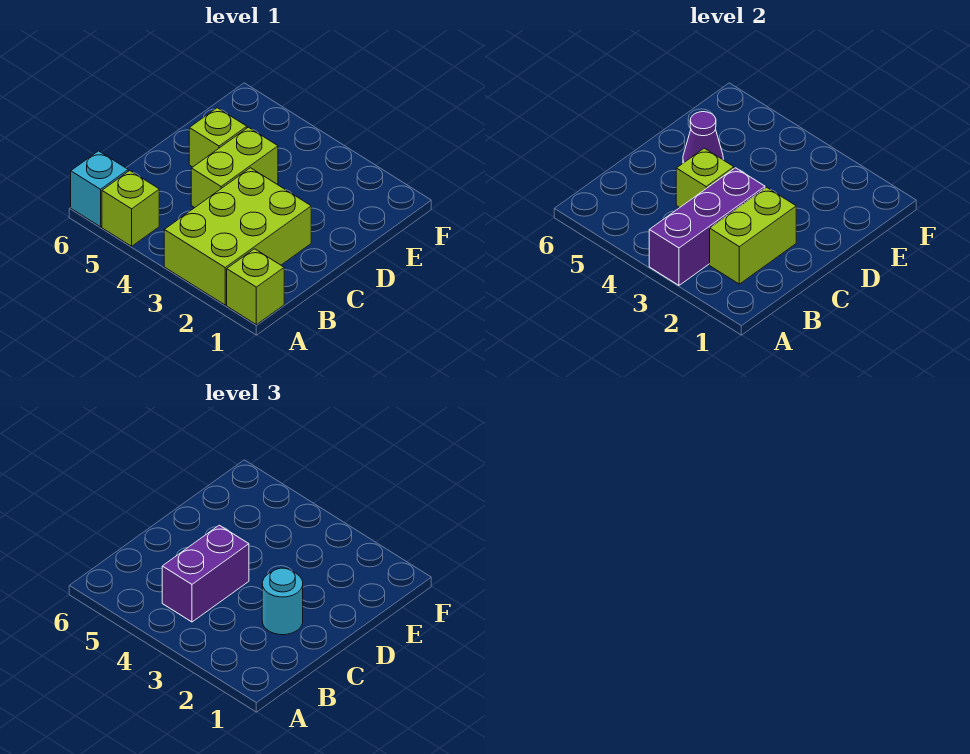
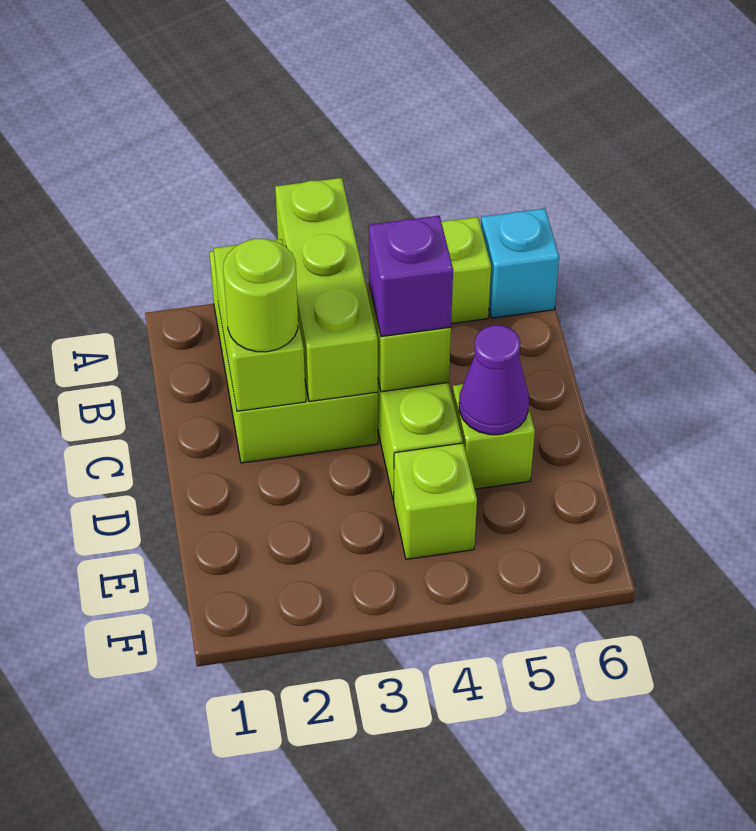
lime brick A1 level 1 -> lime brick E4 level 1
purple brick A3:C3 level 2 -> lime brick A3:C3 level 2
purple brick B4:C4 level 3 -> purple brick C4 level 3
cyan round brick C2 level 3 -> lime round brick C2 level 3

